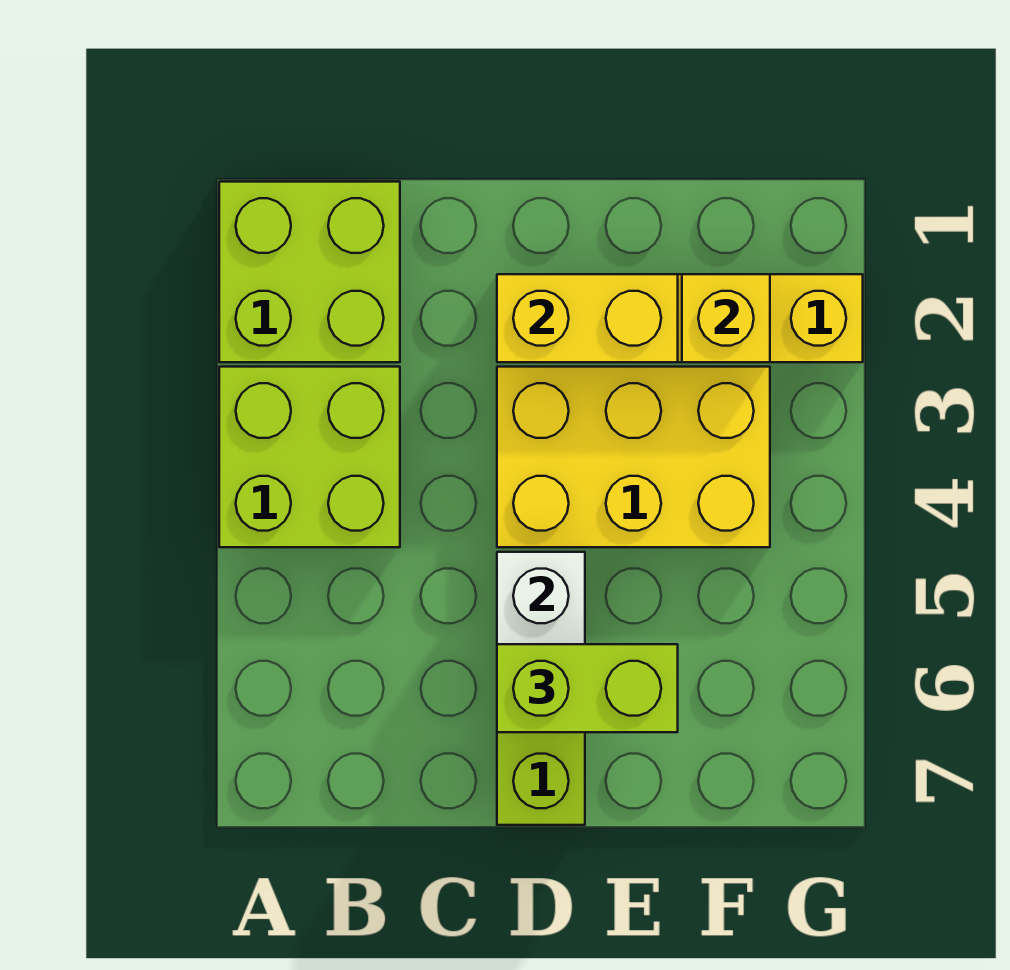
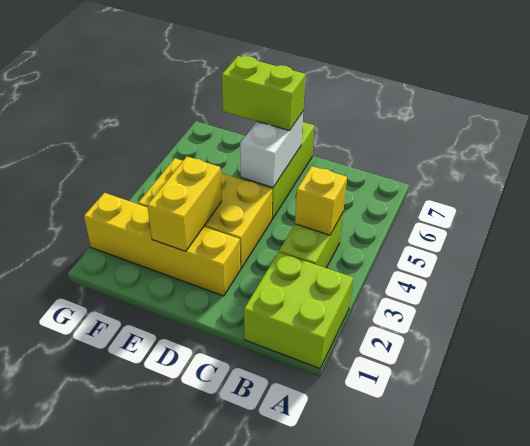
lime brick A3:B4 level 1 -> lime brick B3:B4 level 1
yellow brick D2:E2 level 2 -> yellow brick E2:E3 level 2
yellow brick F2 level 2 -> yellow brick B4 level 2

